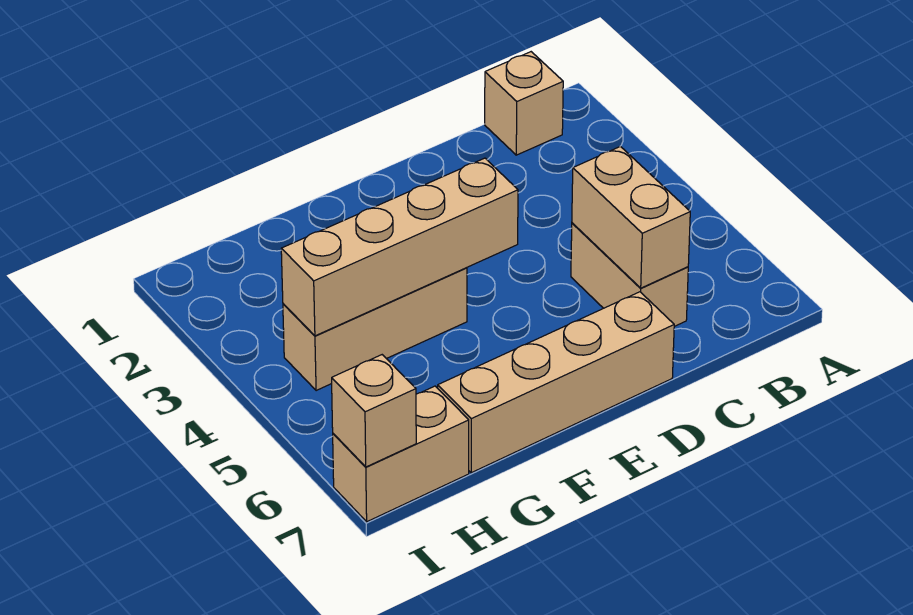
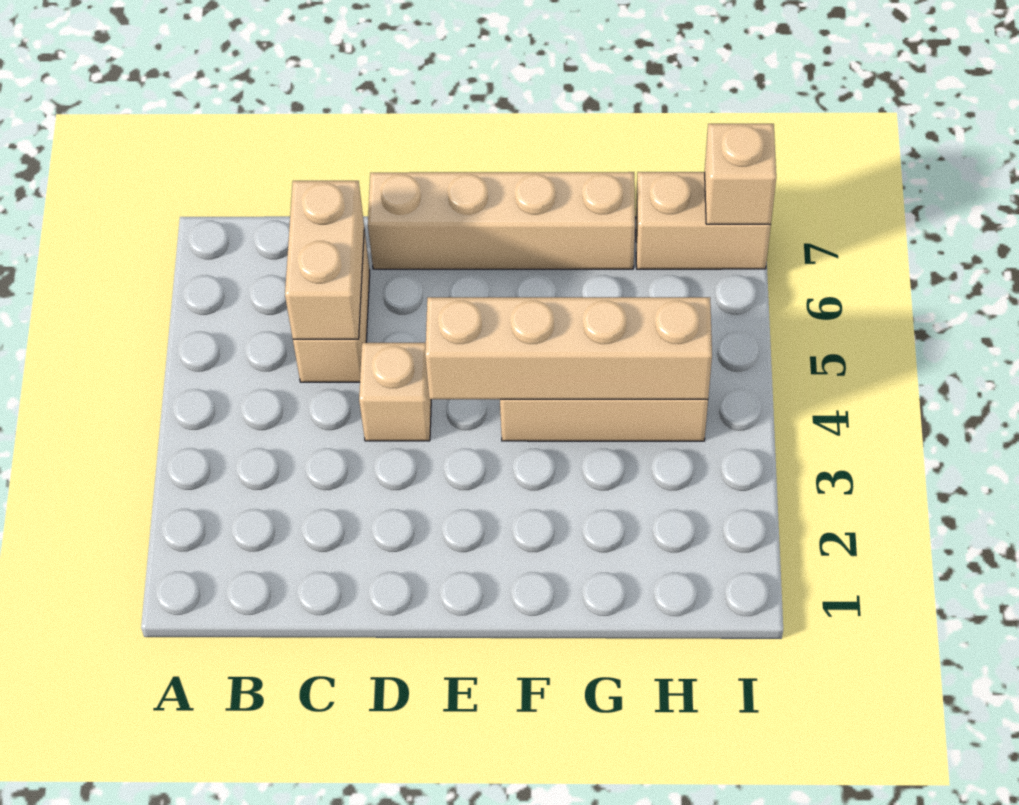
tan brick B1 level 1 -> tan brick D4 level 1

